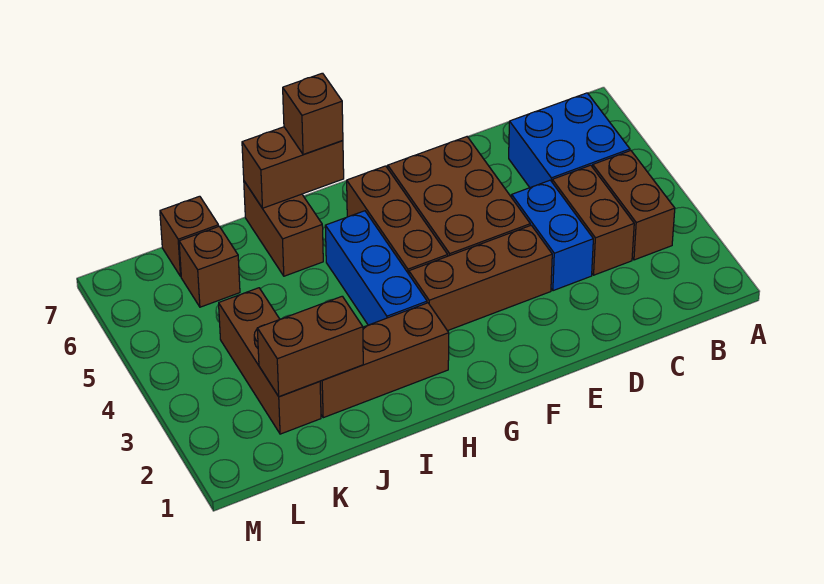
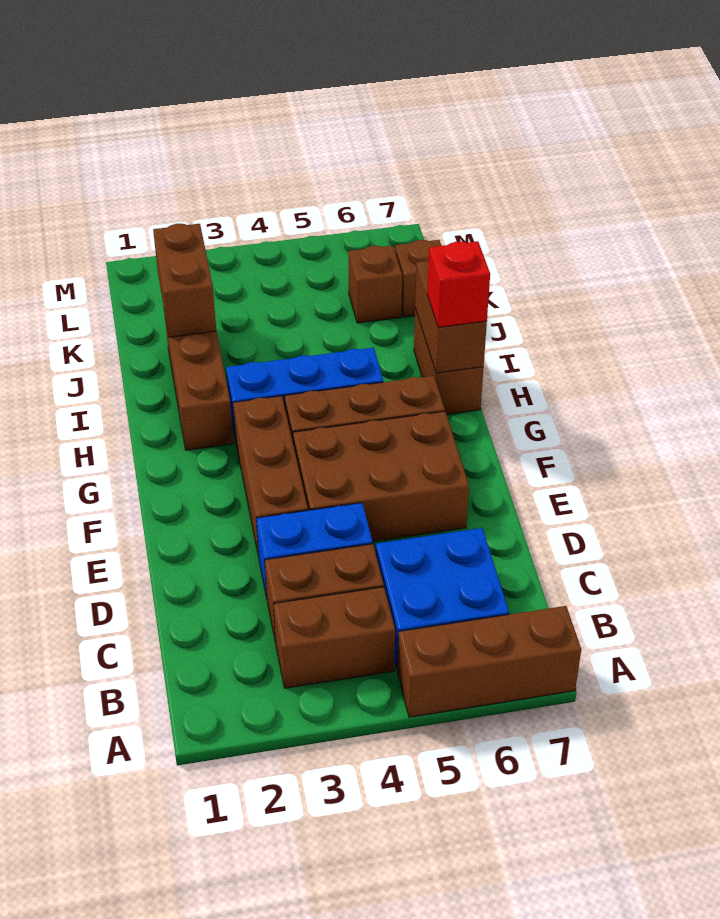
brown brick H7 level 3 -> red brick H7 level 3
brown brick I6:I7 level 1 -> brown brick H7:I7 level 1
brown brick K2:K4 level 1 -> brown brick A5:A7 level 1

